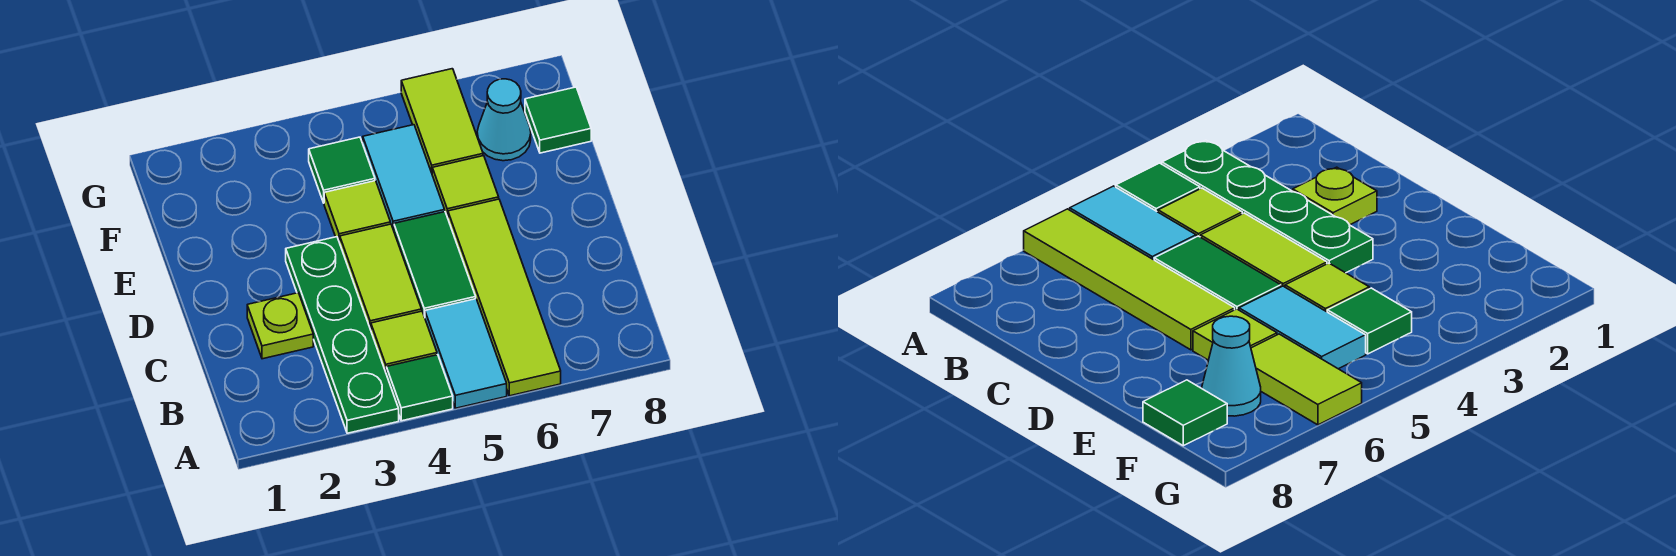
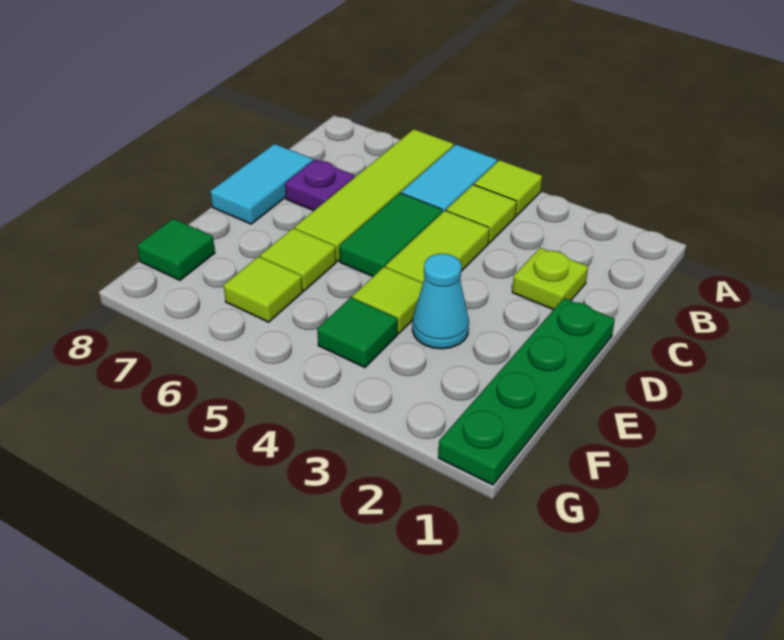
green plate A3:D3 level 1 -> green plate D1:G1 level 1
green tile A4 level 1 -> lime tile A4 level 1
none -> purple plate C7 level 1
cyan tile E5:F5 level 1 -> cyan tile C8:D8 level 1
lime tile F6:G6 level 1 -> lime tile F6 level 1
cyan cone F7 level 1 -> cyan cone E3 level 1

